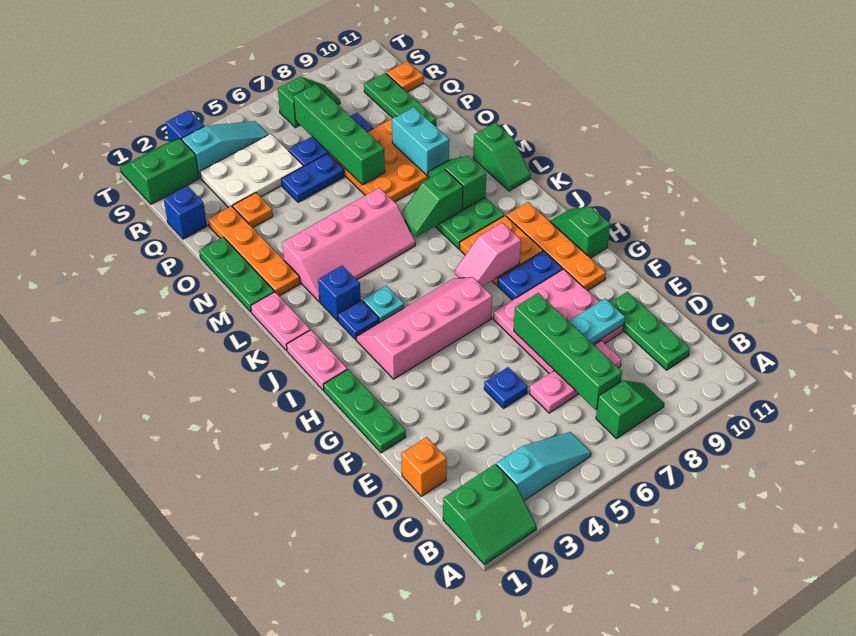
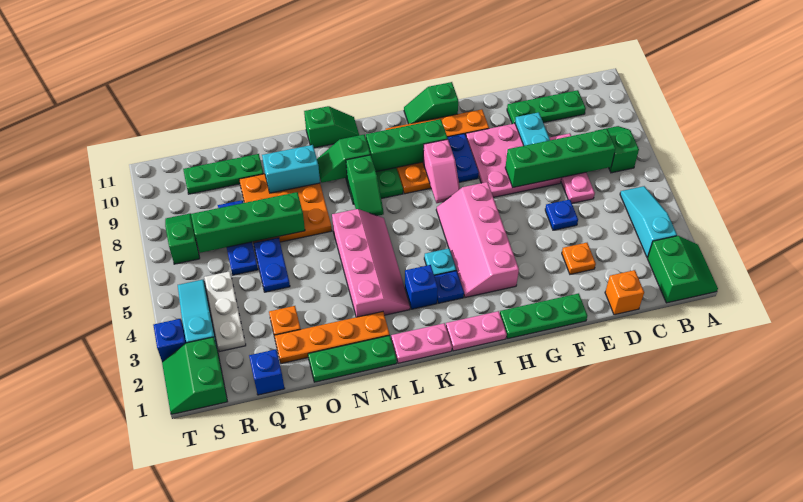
none -> green brick I9:K9 level 2
white plate Q3:R5 level 1 -> white plate R3:R5 level 1
orange plate R11 level 1 -> orange plate E3 level 1

